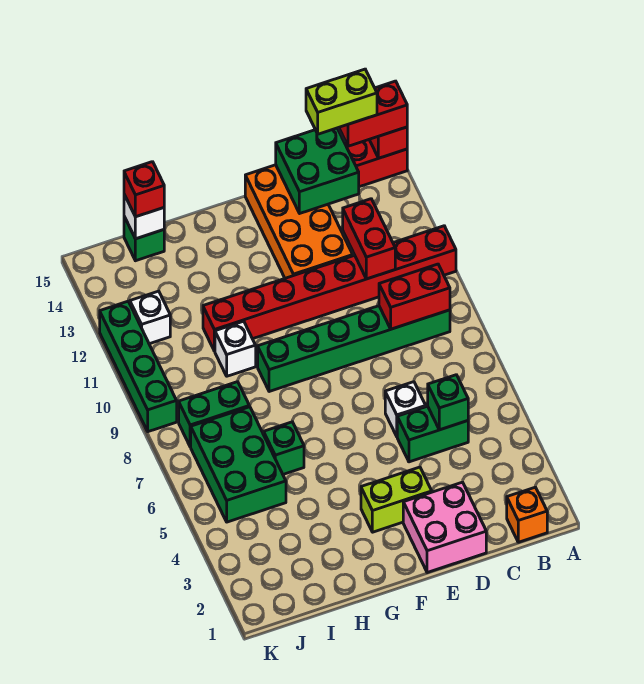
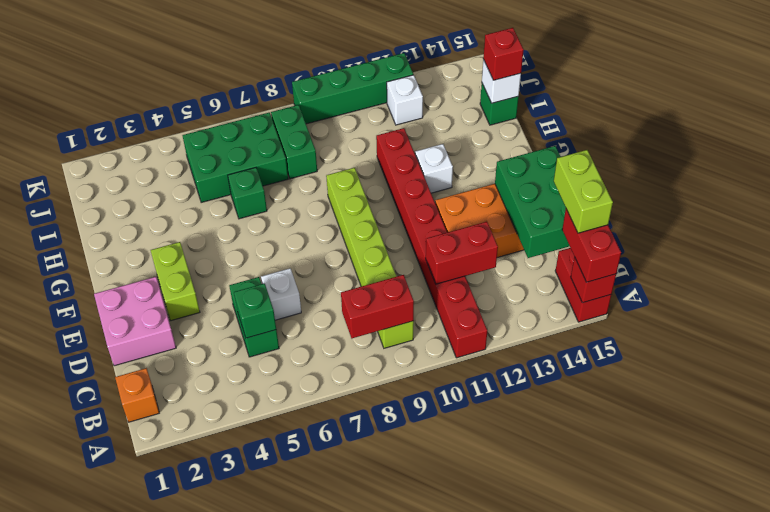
green brick B9:G9 level 1 -> lime brick B9:G9 level 1
red brick B9:C9 level 2 -> red brick B8:B9 level 2
green brick C14:D15 level 2 -> green brick C14:E15 level 2
white brick H10 level 1 -> white brick G12 level 1

